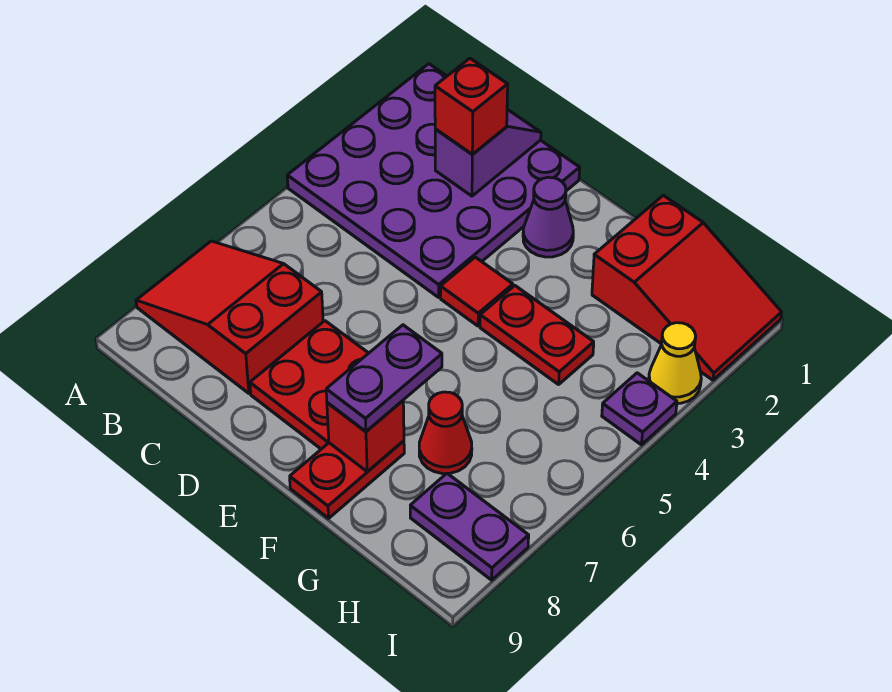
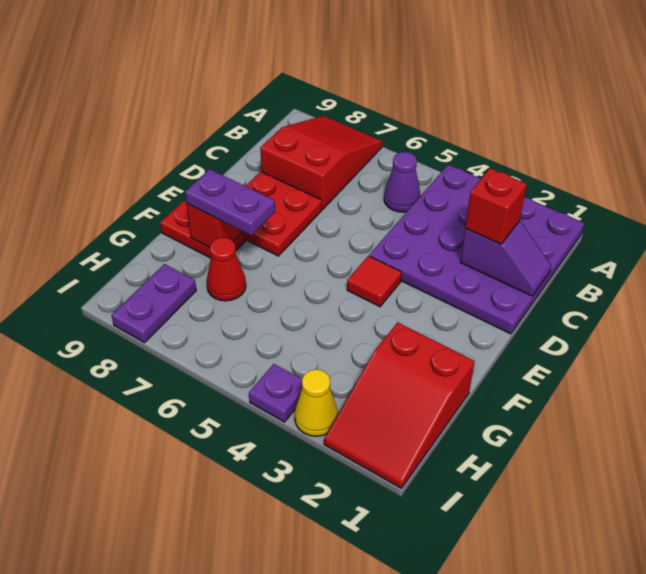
purple cone E2 level 1 -> purple cone B5 level 1
red plate F4:G4 level 1 -> none

